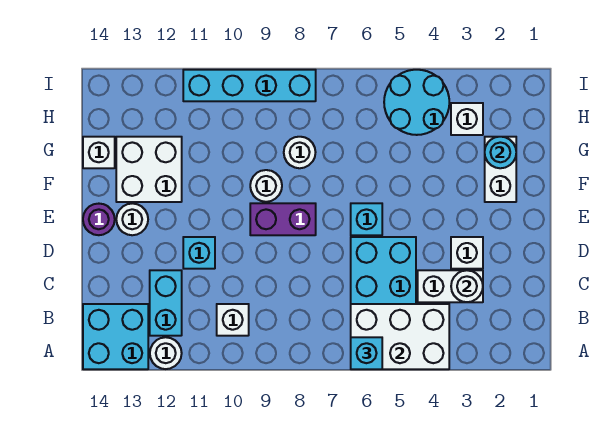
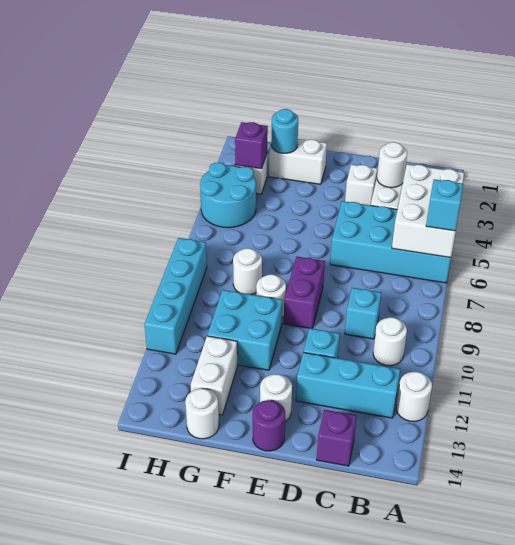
cyan brick A13:B14 level 1 -> cyan brick F10:G11 level 1
white brick B10 level 1 -> white round brick B10 level 1
cyan brick B12:C12 level 1 -> cyan brick B12:D12 level 1
none -> purple brick C14 level 1
cyan brick E6 level 1 -> cyan brick C9 level 1
white brick F12:G13 level 1 -> white brick G12:G13 level 1
white brick G14 level 1 -> white round brick G14 level 1
none -> purple brick H3 level 2

